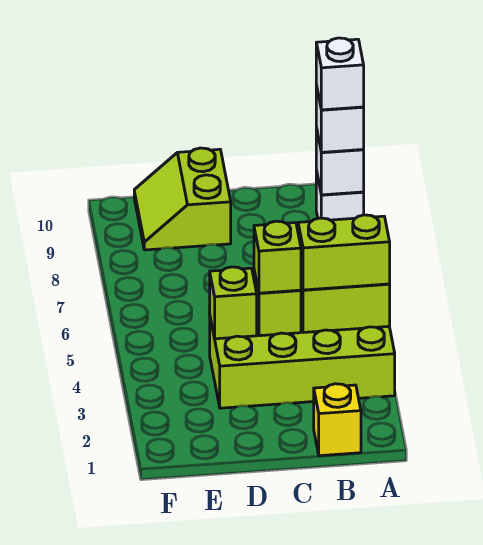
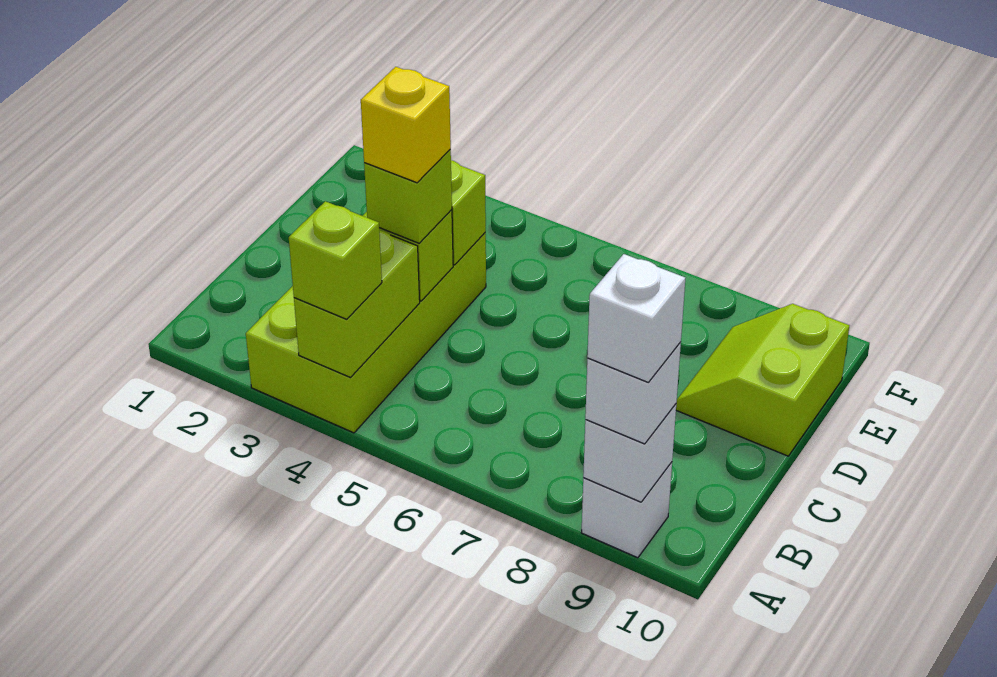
lime brick A4:B4 level 3 -> lime brick A4 level 3
yellow brick B1 level 1 -> yellow brick C4 level 4
lime slope D9:E10 level 1 top D -> lime slope D9:E10 level 1 top 10

